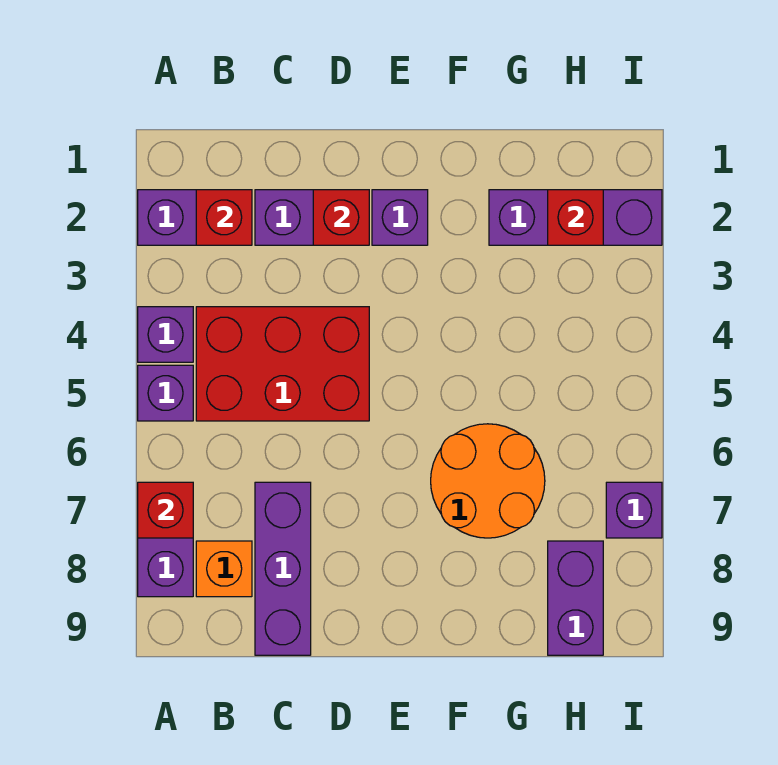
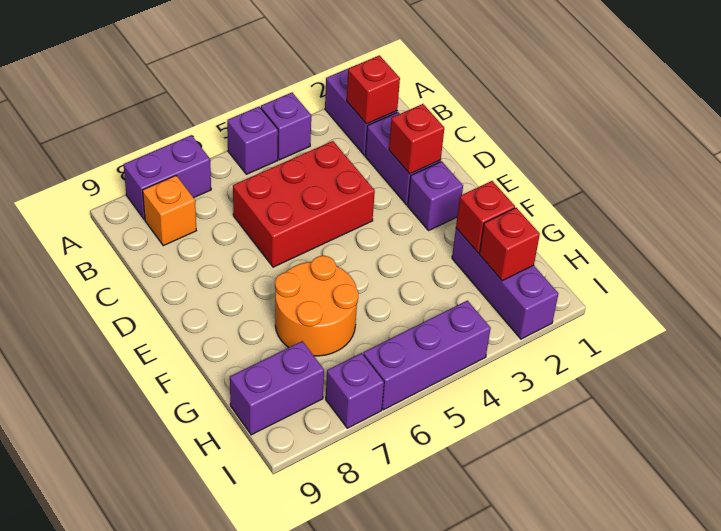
red brick A7 level 2 -> red brick G2 level 2
red brick B4:D5 level 1 -> red brick C4:D6 level 1
purple brick C7:C9 level 1 -> purple brick I4:I6 level 1

